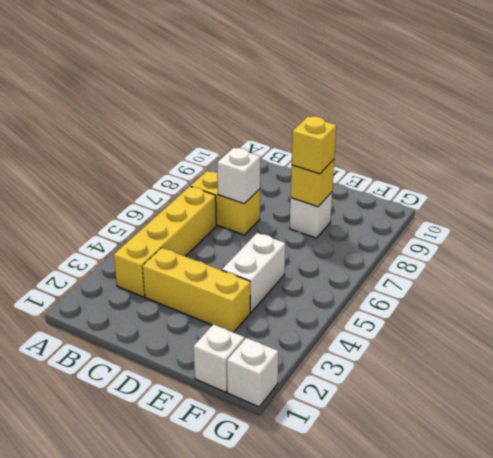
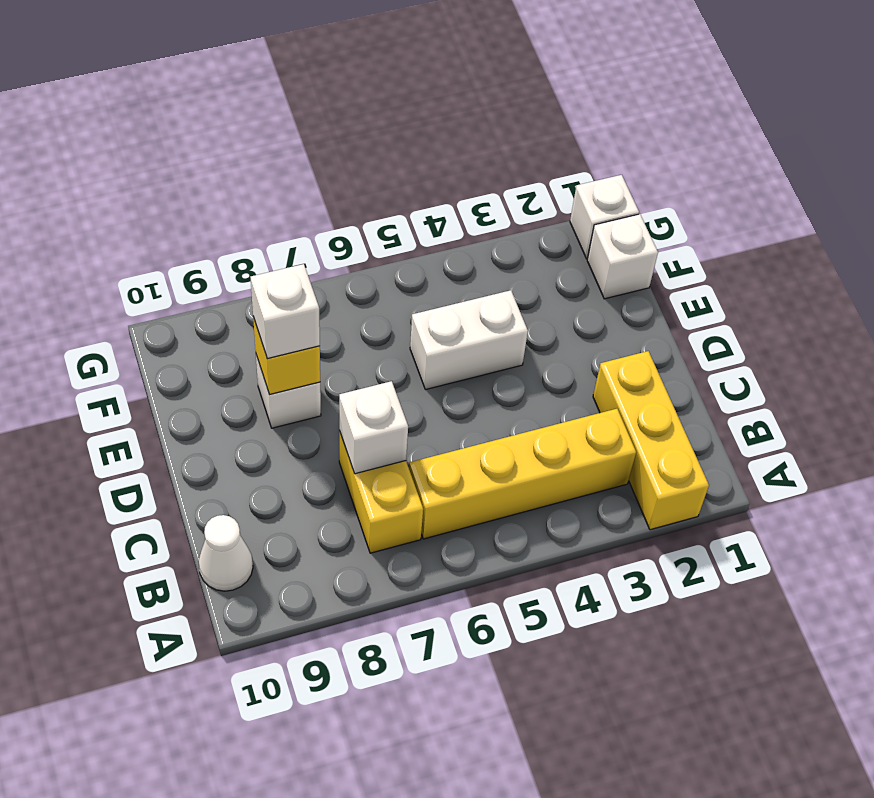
none -> white cone B10 level 1
yellow brick C3:E3 level 1 -> yellow brick A2:C2 level 1
yellow brick E8 level 3 -> white brick E8 level 3

